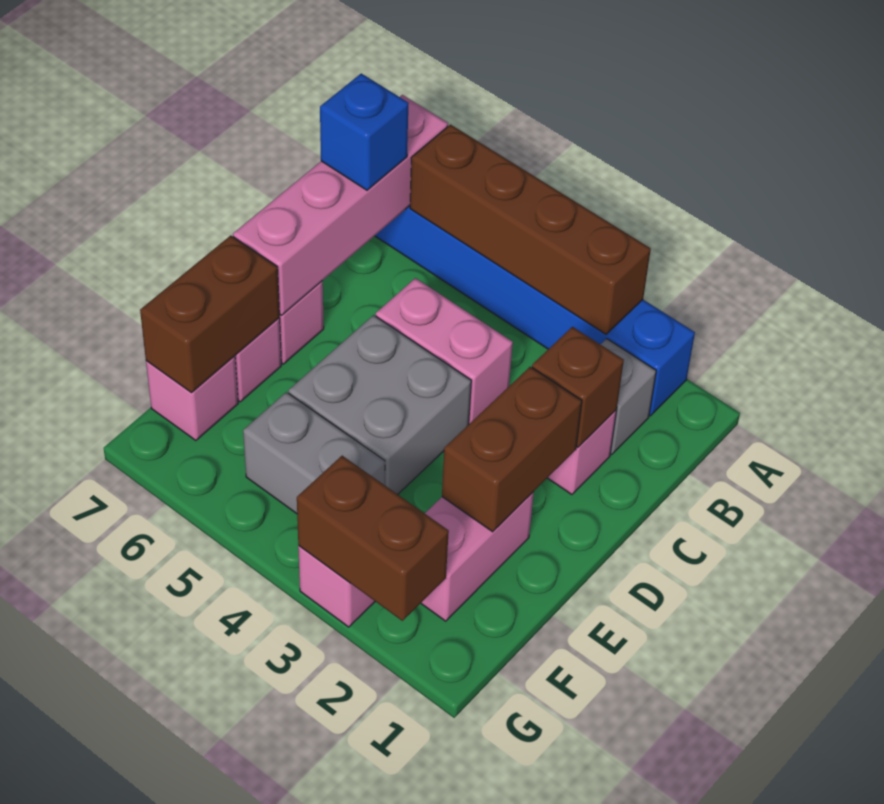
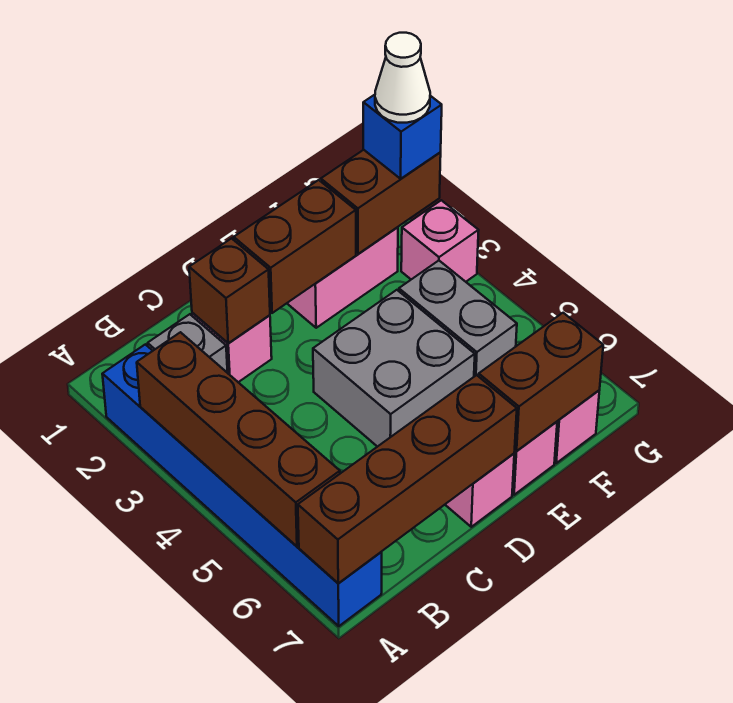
pink brick A7:D7 level 2 -> brown brick A7:D7 level 2
blue brick B7 level 3 -> blue brick G2 level 3
pink brick C4:C5 level 1 -> none
brown brick G2:G3 level 2 -> brown brick F2:G2 level 2
none -> white cone G2 level 4

